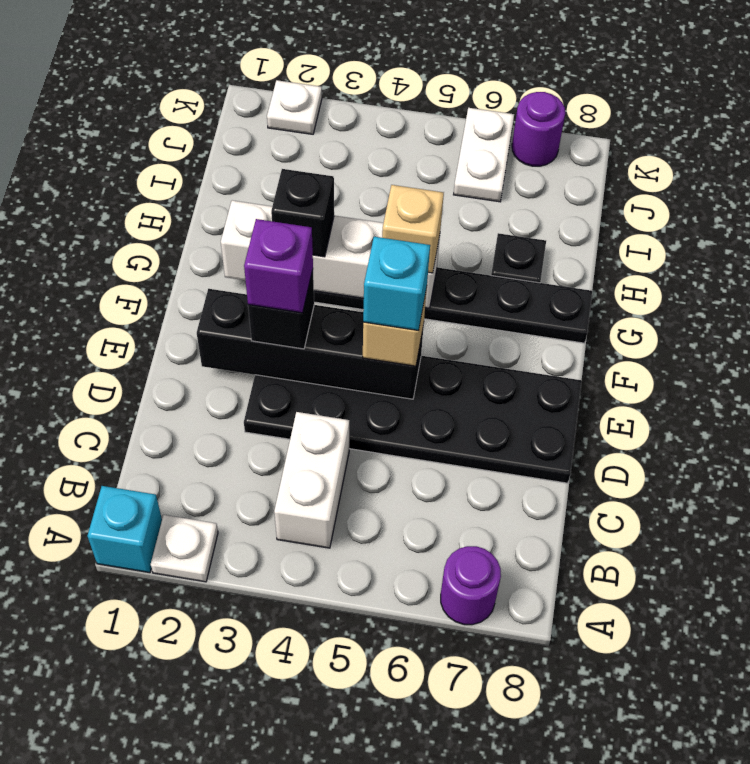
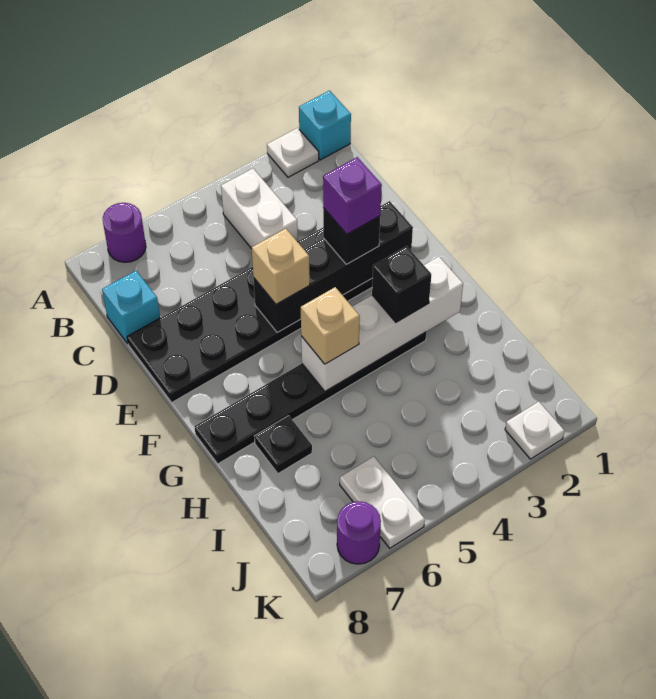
cyan brick E5 level 4 -> cyan brick C8 level 1

